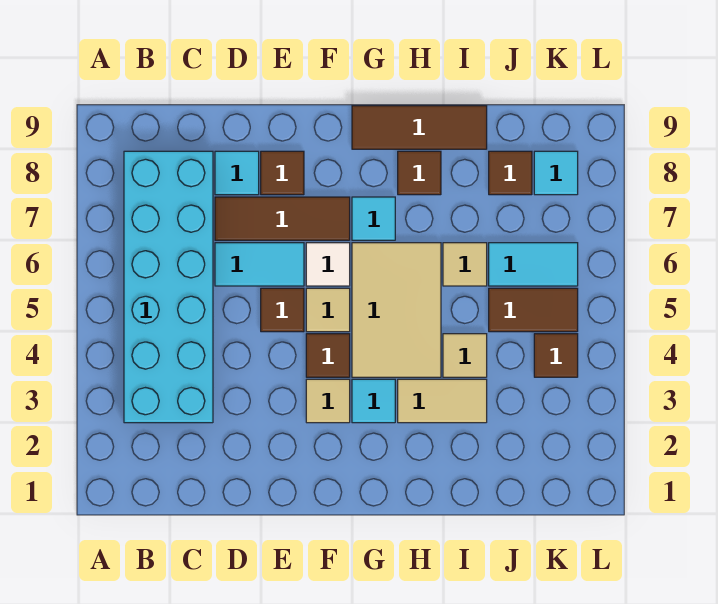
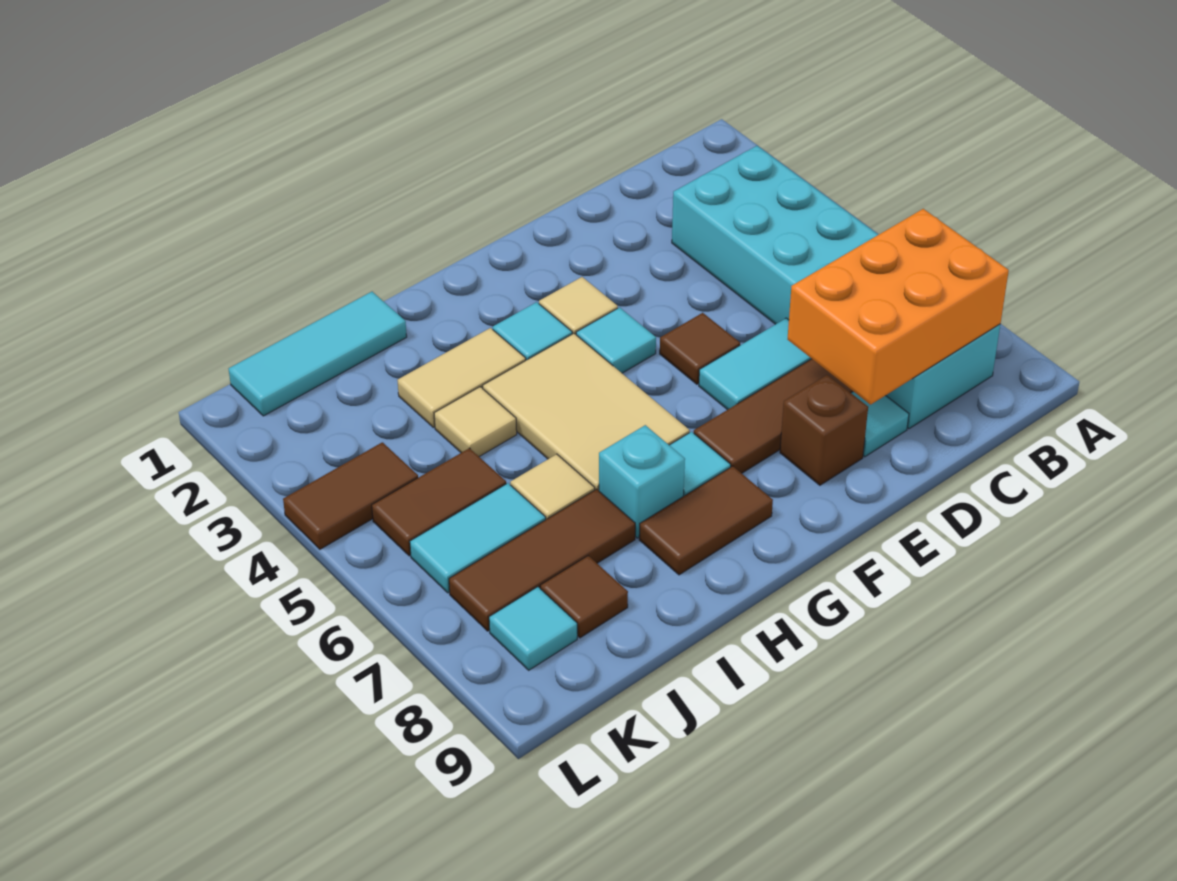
none -> orange brick B7:D8 level 2
brown tile E8 level 1 -> brown brick E8 level 1
brown tile F4 level 1 -> cyan tile F4 level 1
tan tile F5 level 1 -> none
white tile F6 level 1 -> none
brown tile G9:I9 level 1 -> brown tile I7:K7 level 1
none -> cyan brick H7 level 1
brown tile H8 level 1 -> brown tile G8:H8 level 1
none -> cyan tile I1:K1 level 1
brown tile K4 level 1 -> brown tile K4:L4 level 1

